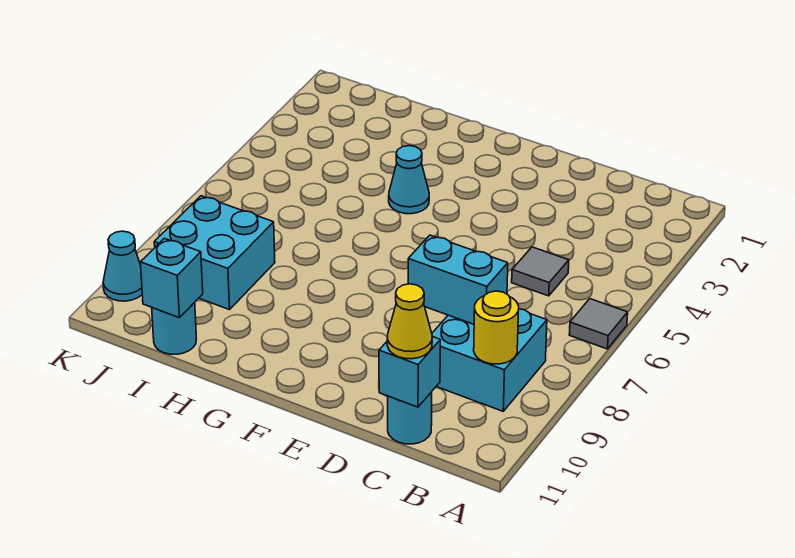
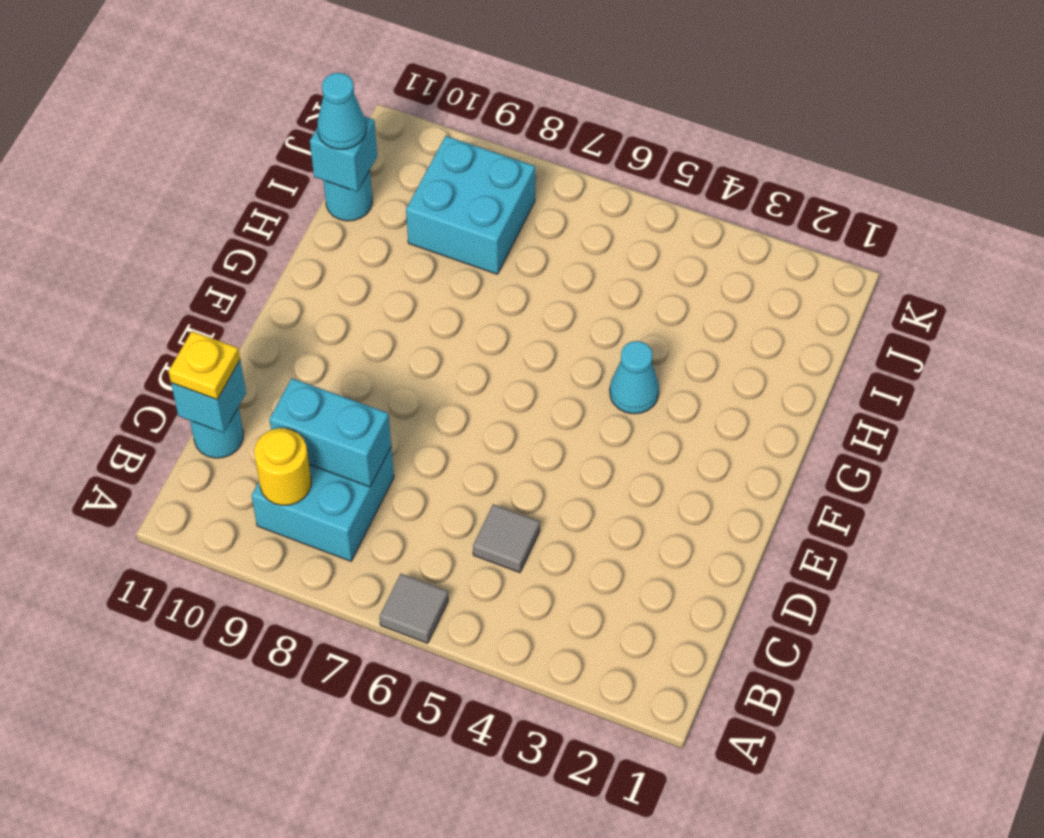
cyan brick C8:D8 level 2 -> cyan brick C8:C9 level 2
yellow cone C11 level 3 -> yellow plate C11 level 3
cyan cone K10 level 1 -> cyan cone I11 level 3

